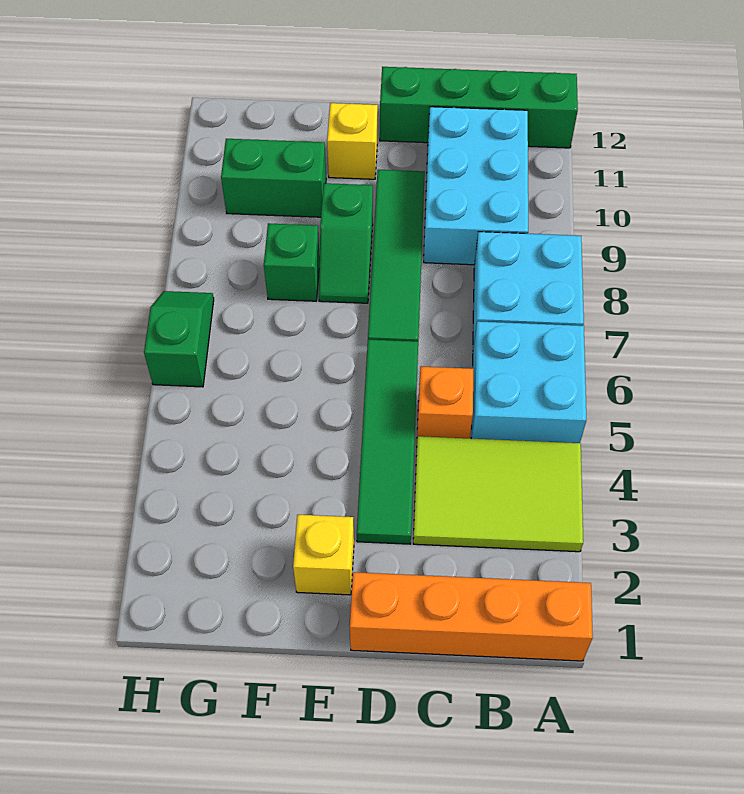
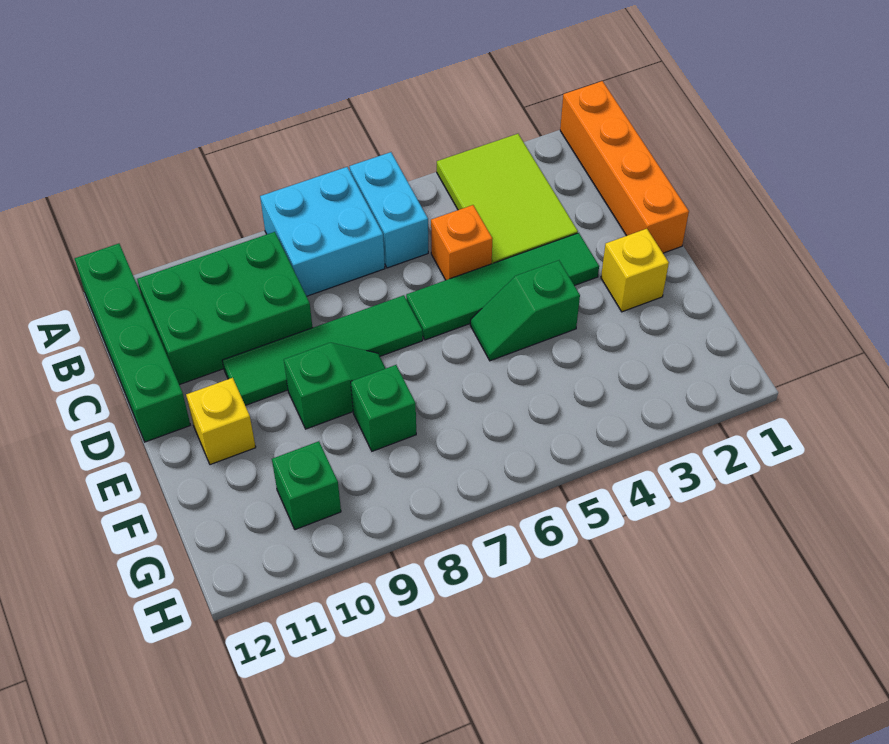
cyan brick A5:B6 level 1 -> cyan brick A6:B6 level 1
cyan brick B9:C11 level 1 -> green brick B9:C11 level 1
green brick F10:G10 level 1 -> green brick G10 level 1
green slope H6:H7 level 1 top 6 -> green slope E4:E5 level 1 top 4

